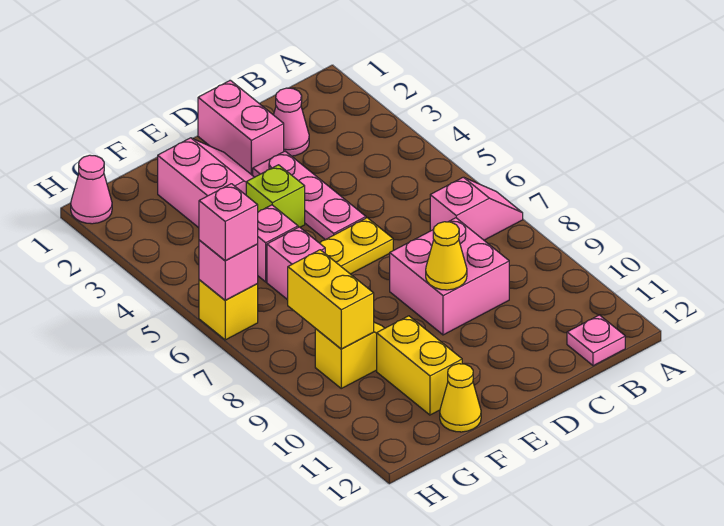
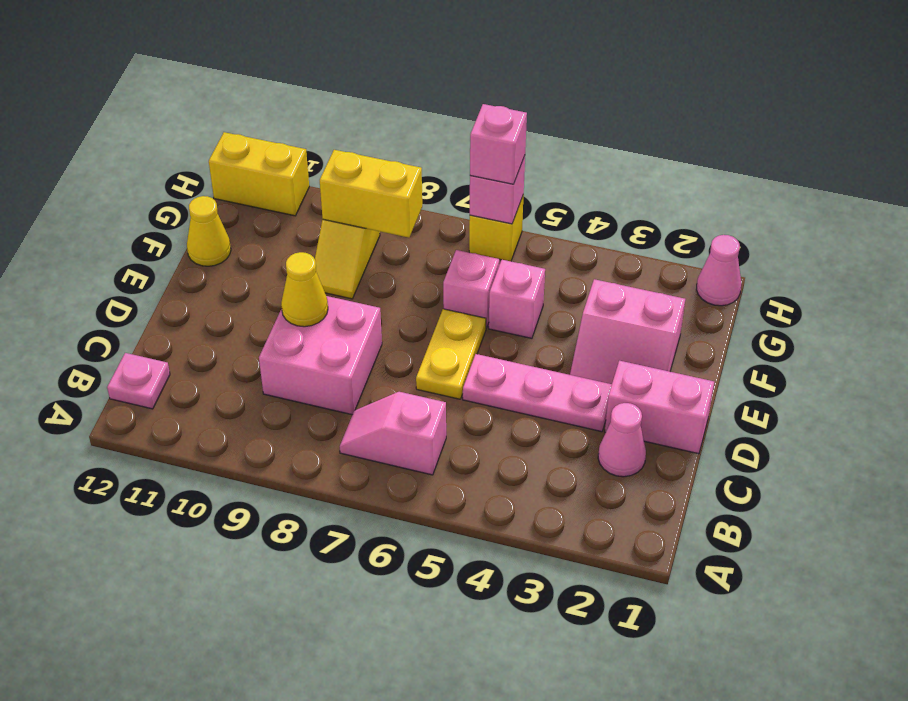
pink slope A7:B7 level 1 top B -> pink slope B6:B7 level 1 top 6
lime brick E4 level 1 -> none
yellow brick F10:F11 level 1 -> yellow brick H11:H12 level 1

